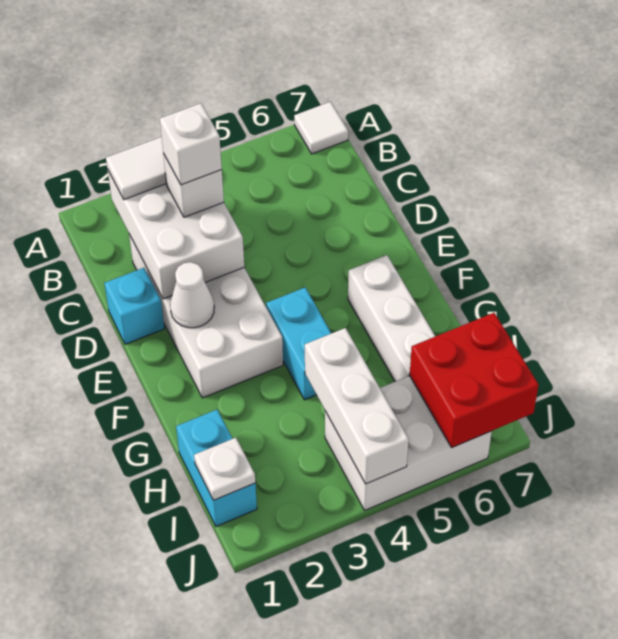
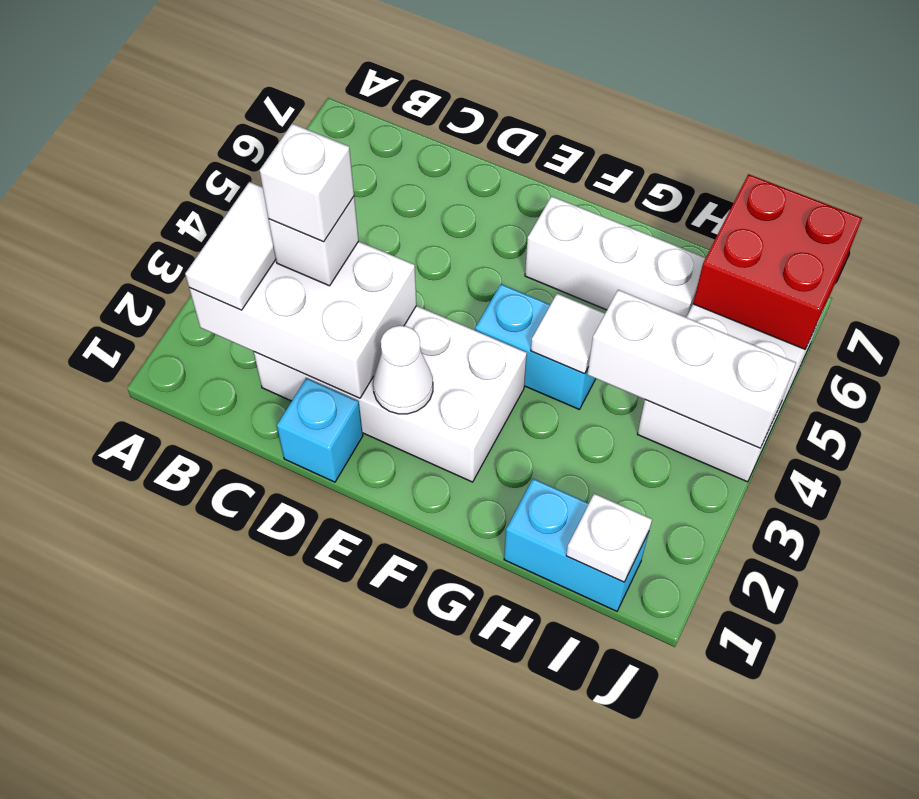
white tile A7 level 1 -> white tile G4 level 2

